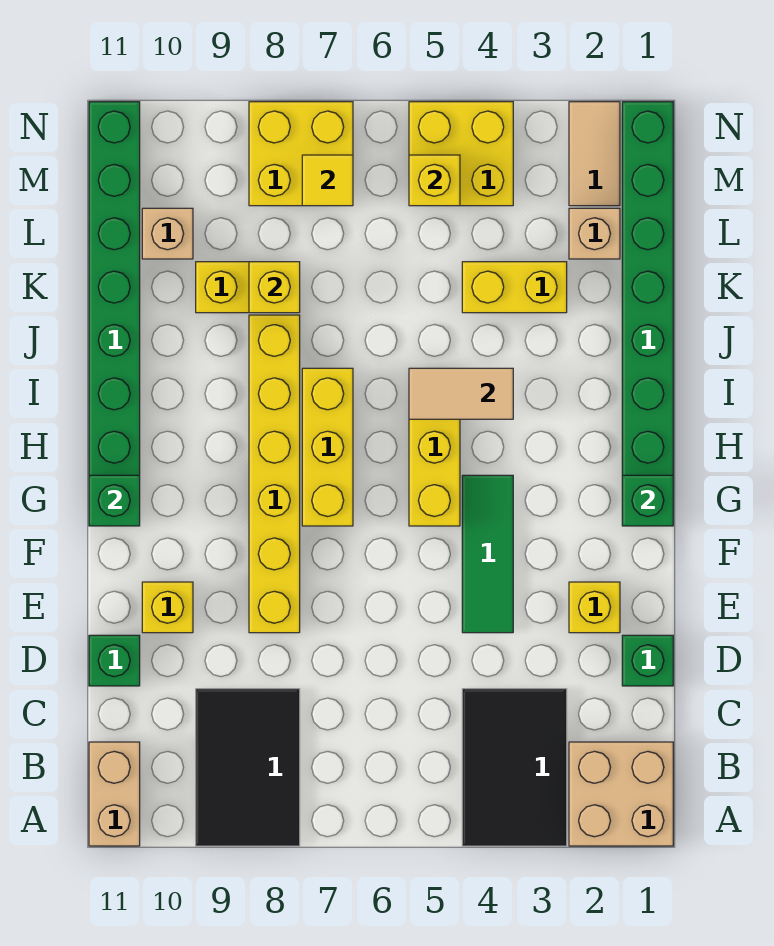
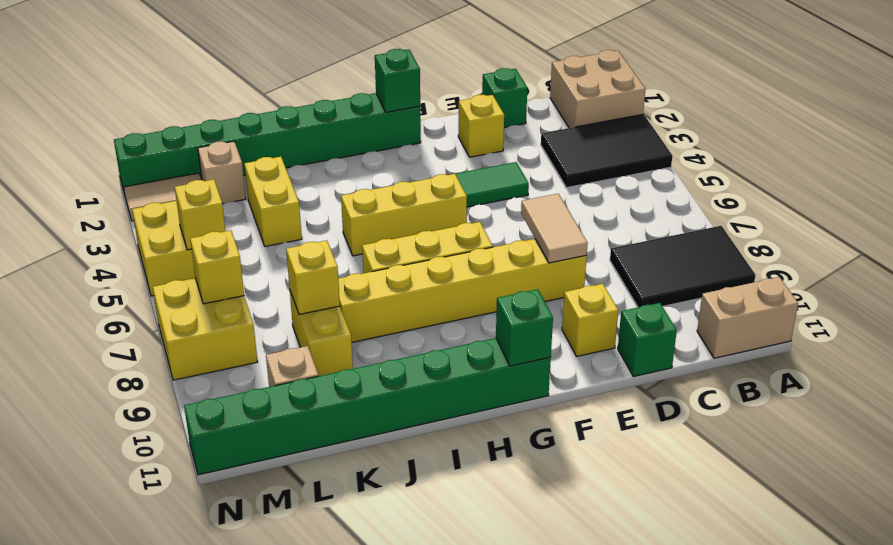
tan tile I4:I5 level 2 -> tan tile E7:E8 level 2
yellow tile M7 level 2 -> yellow brick M7 level 2

